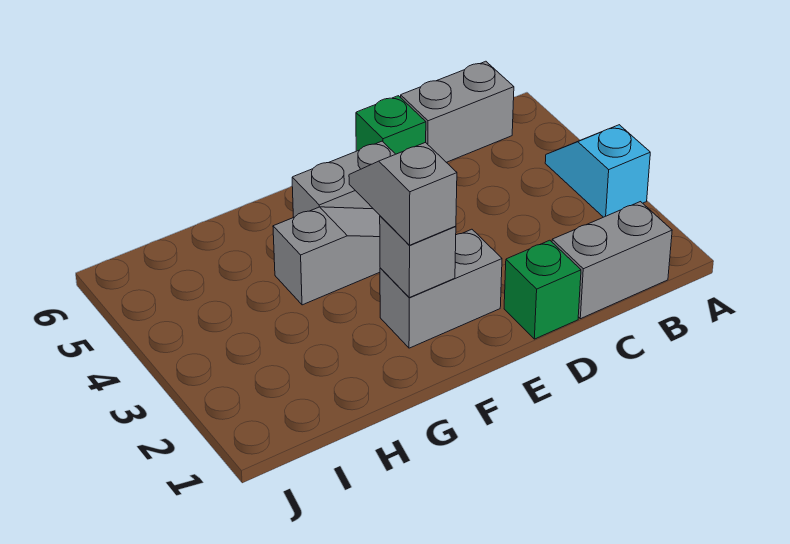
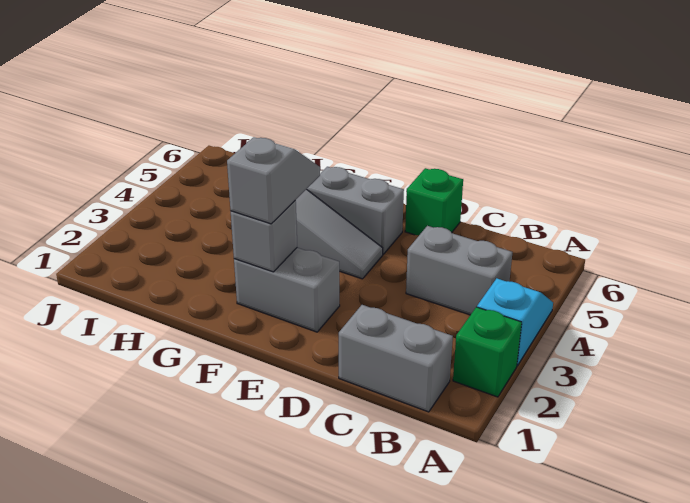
grey brick B6:C6 level 1 -> grey brick B4:C4 level 1
green brick D1 level 1 -> green brick A2 level 1

